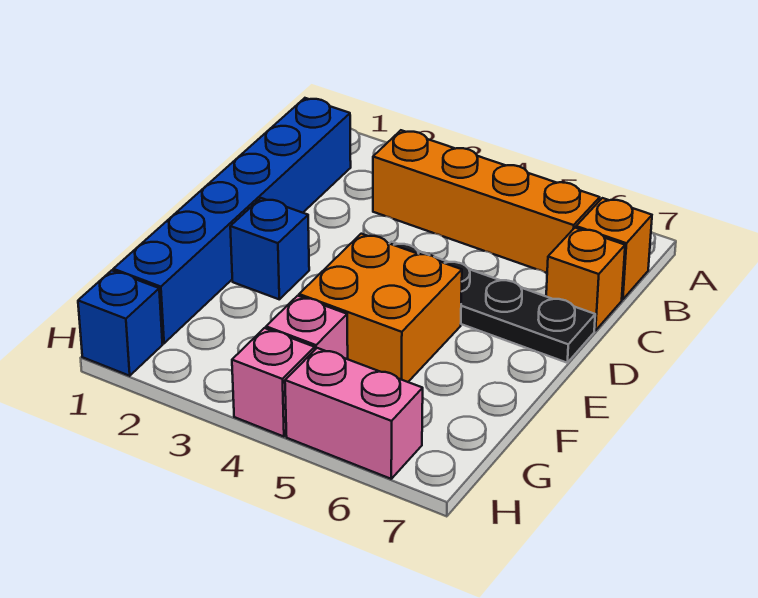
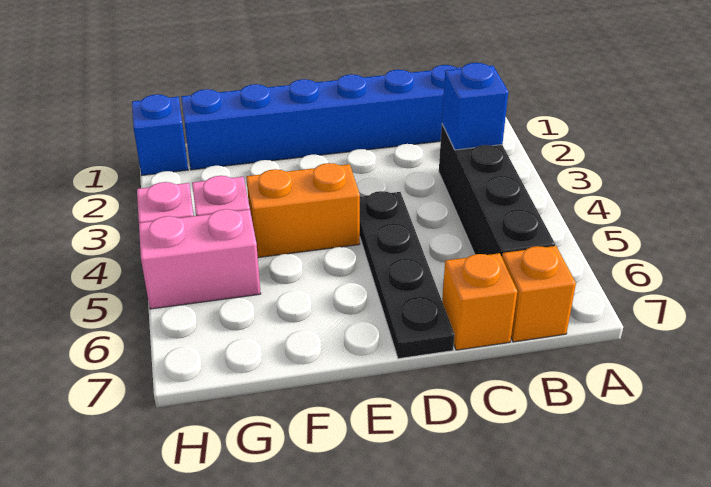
orange brick B3:B6 level 1 -> black brick B3:B6 level 1
blue brick E2 level 1 -> blue brick B3 level 2
orange brick E4:F5 level 1 -> orange brick E4:F4 level 1
pink brick H5:H6 level 1 -> pink brick G5:H5 level 1

